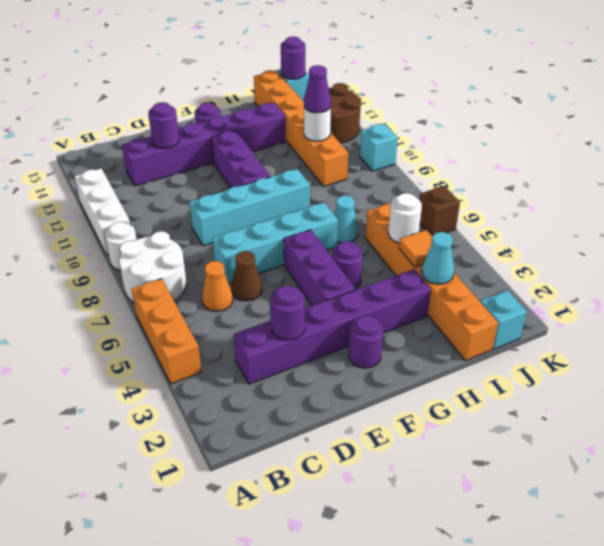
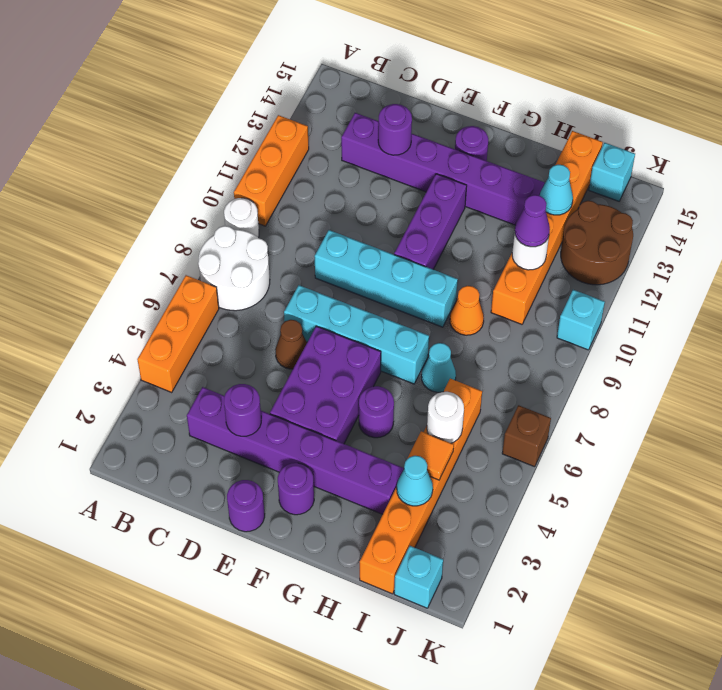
white brick A10:A12 level 1 -> orange brick A10:A12 level 1
orange cone C6 level 1 -> orange cone H9 level 1
purple brick F4:F6 level 1 -> purple brick E4:F6 level 1
none -> cyan cone I13 level 2
purple round brick J15 level 2 -> purple round brick E1 level 1

